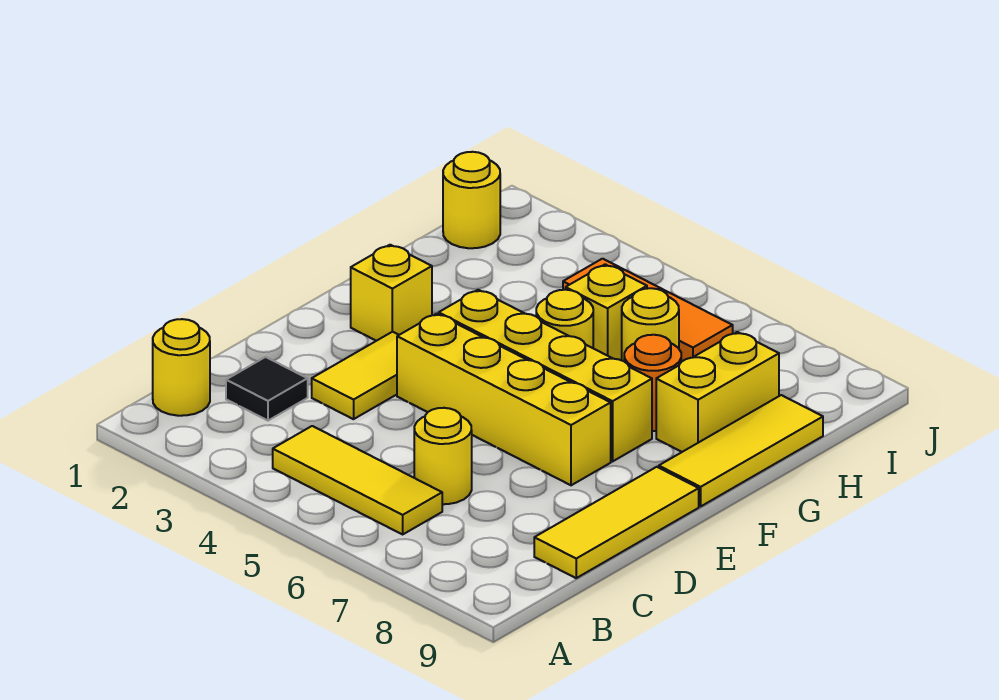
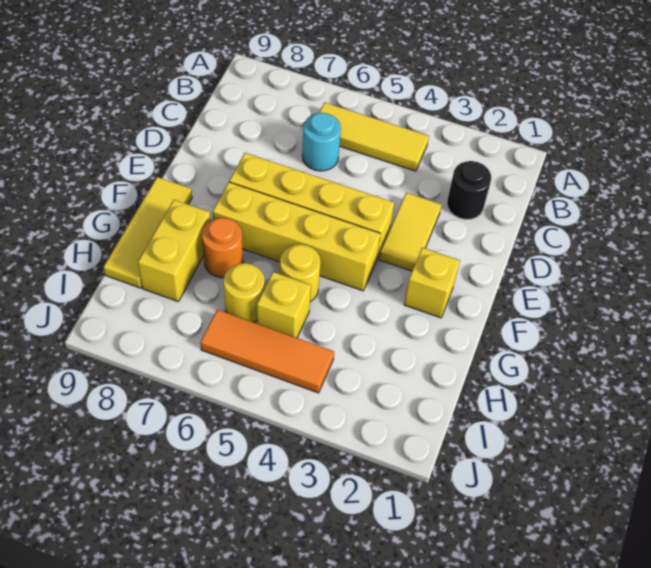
yellow round brick B1 level 1 -> none
black tile C2 level 1 -> black round brick C2 level 1
yellow round brick C6 level 1 -> cyan round brick C6 level 1
yellow tile C9:E9 level 1 -> none
yellow round brick I1 level 1 -> none

